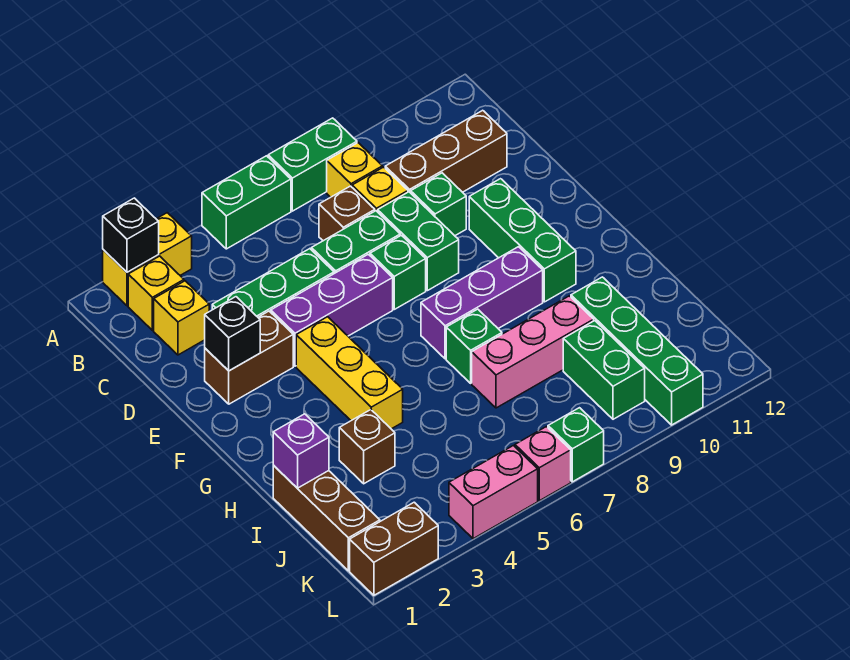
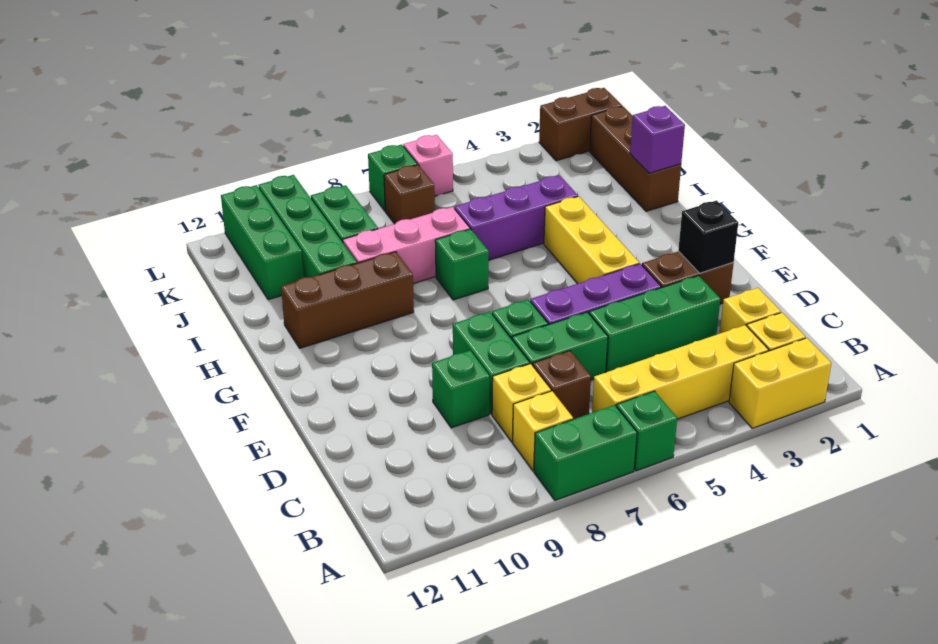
black brick A2 level 2 -> none
green brick A5:A6 level 1 -> green brick A6 level 1
none -> yellow brick B3:B6 level 1
brown brick C9:C11 level 1 -> brown brick H9:H11 level 1
green brick E10:G10 level 1 -> green brick J11:L11 level 1
purple brick G7:G9 level 1 -> purple brick I4:I6 level 1
brown brick I3 level 1 -> brown brick K7 level 1
pink brick L4:L5 level 1 -> none

